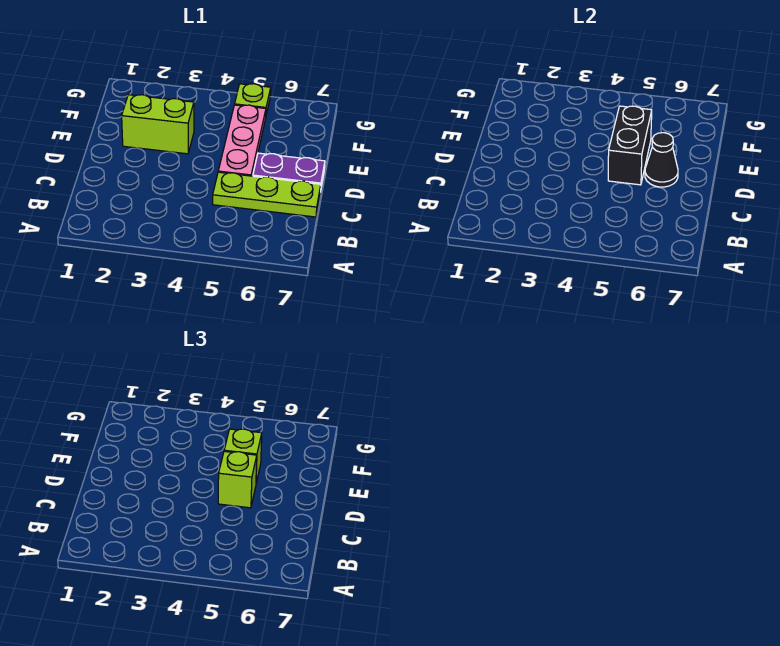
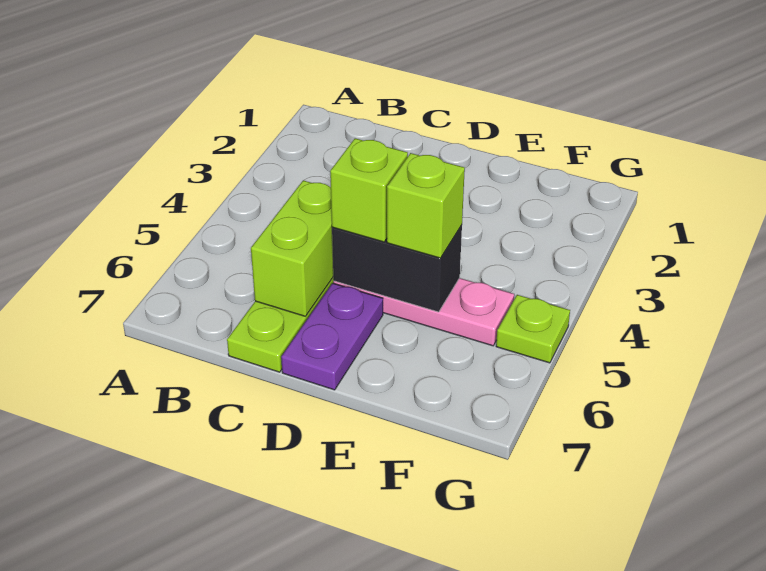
black cone D6 level 2 -> none
lime brick E2:E3 level 1 -> lime brick C5:C6 level 2

